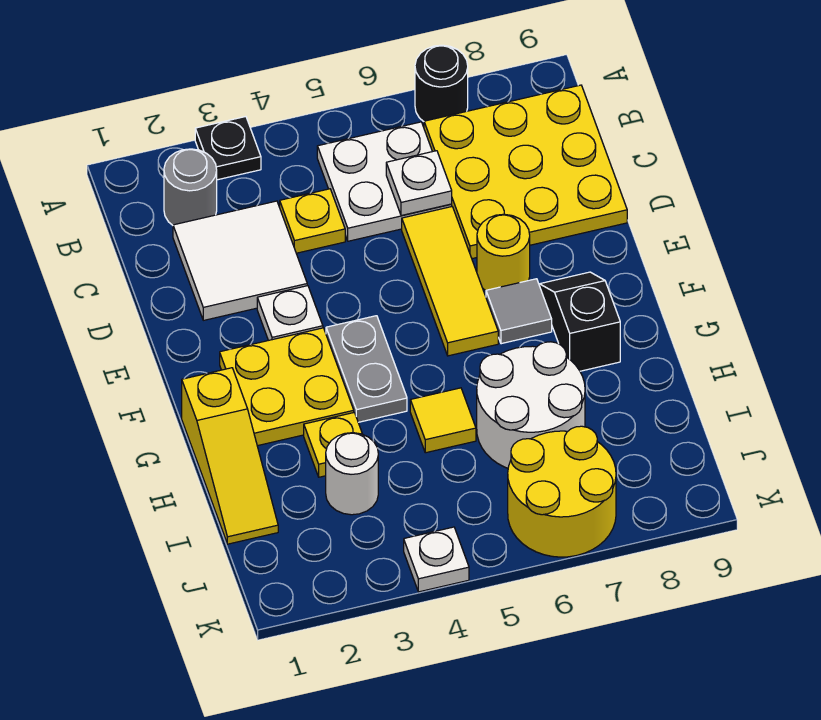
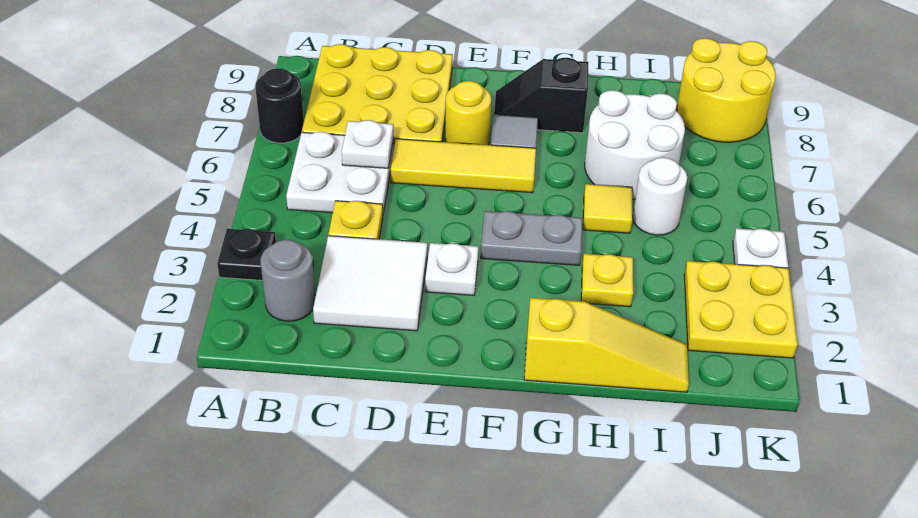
yellow plate F2:G3 level 1 -> yellow plate J2:K3 level 1
white round brick I3 level 1 -> white round brick I5 level 1
yellow round brick J6:K7 level 1 -> yellow round brick J8:K9 level 1

